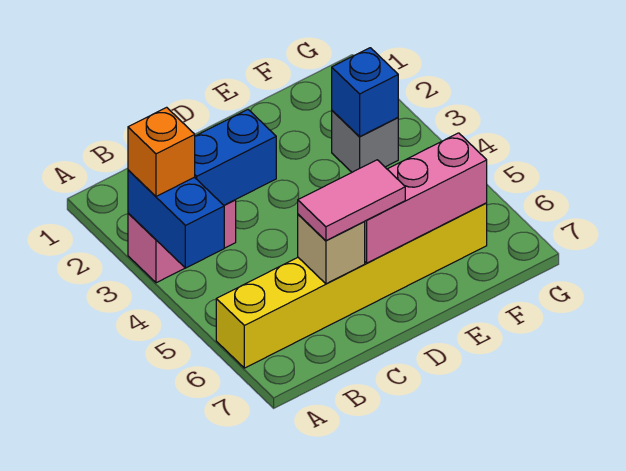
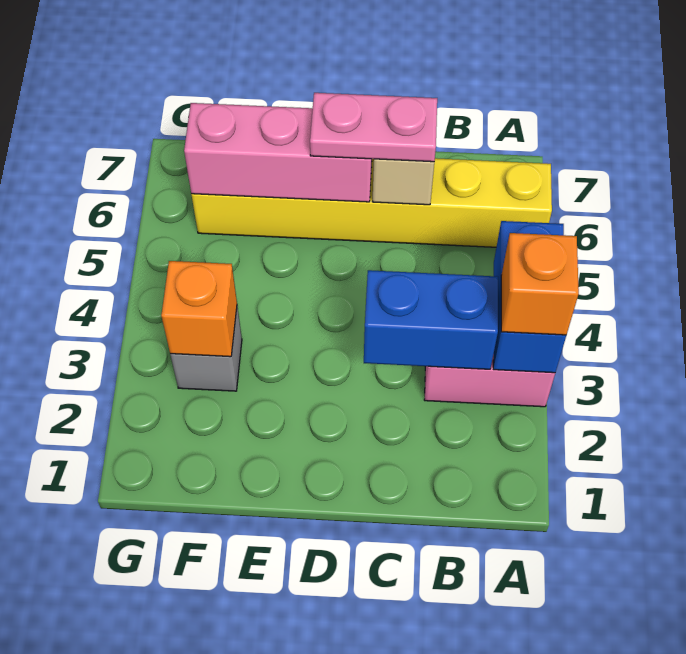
pink tile C6:D6 level 3 -> pink plate C6:D6 level 3
blue brick F3 level 2 -> orange brick F3 level 2

